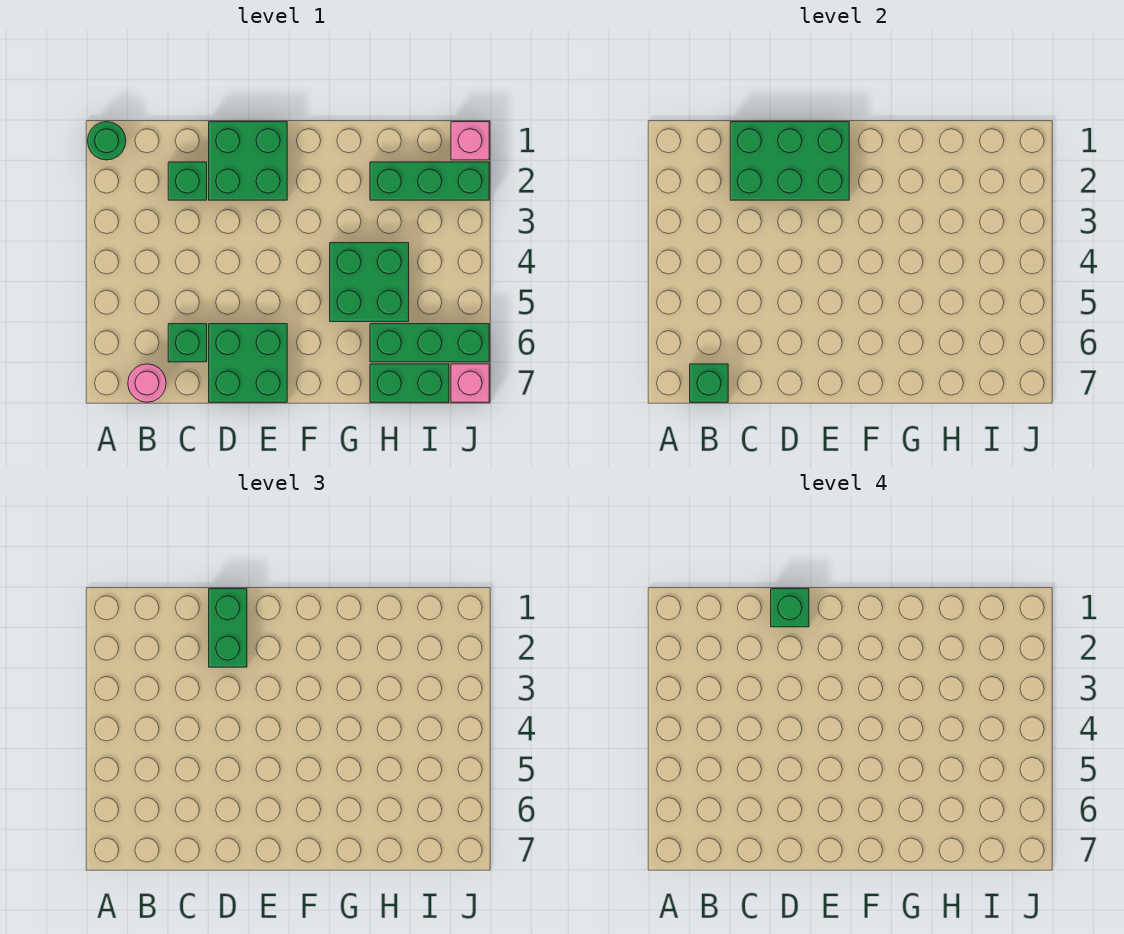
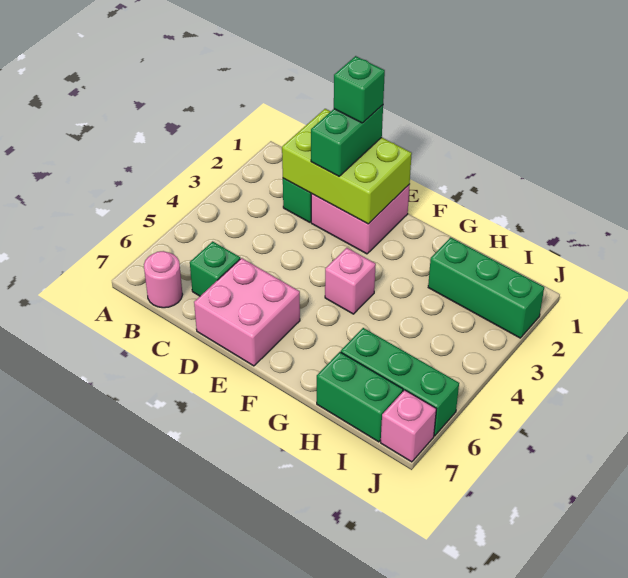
green round brick A1 level 1 -> none
green brick B7 level 2 -> none
green brick C1:E2 level 2 -> lime brick C1:E2 level 2
green brick D1:E2 level 1 -> pink brick D1:E2 level 1
green brick D6:E7 level 1 -> pink brick D6:E7 level 1
green brick G4:H5 level 1 -> none
pink brick J1 level 1 -> pink brick F4 level 1

